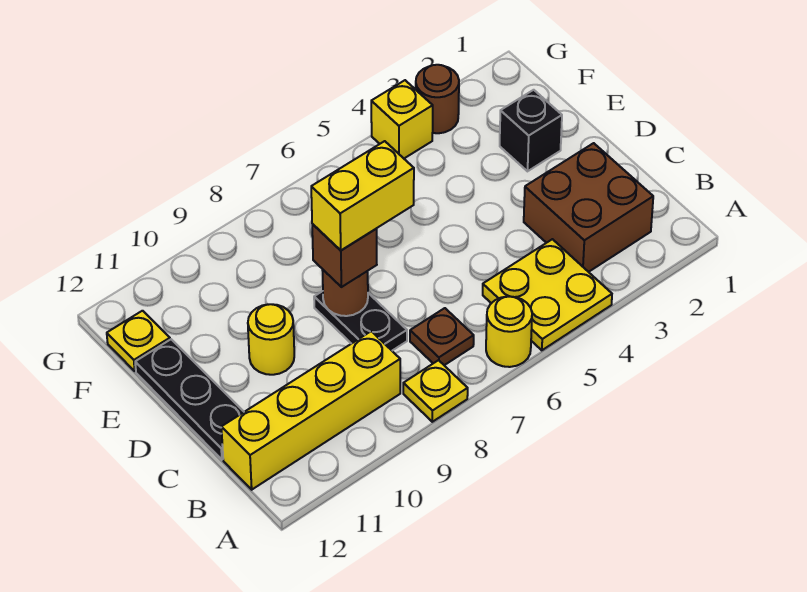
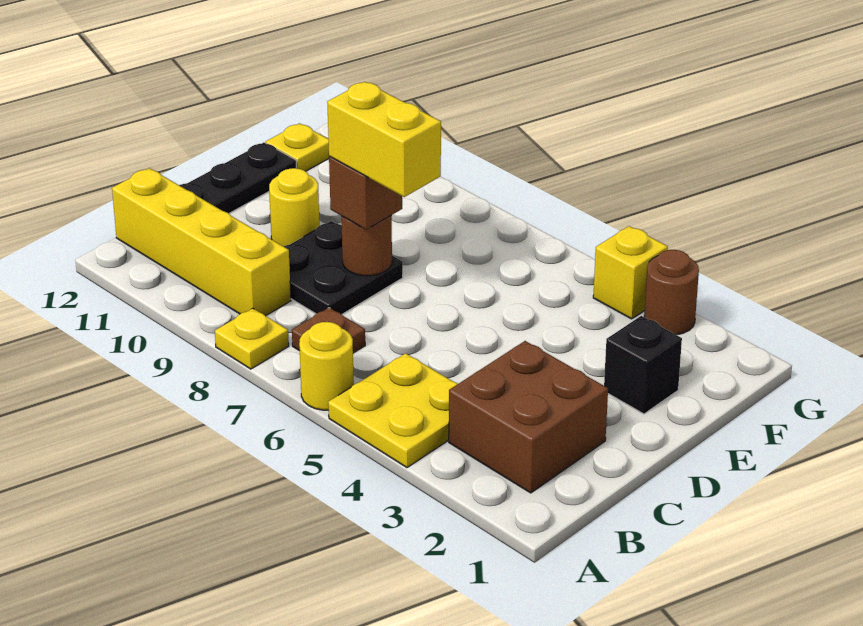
black plate C8:D8 level 1 -> black plate C8:D9 level 1

